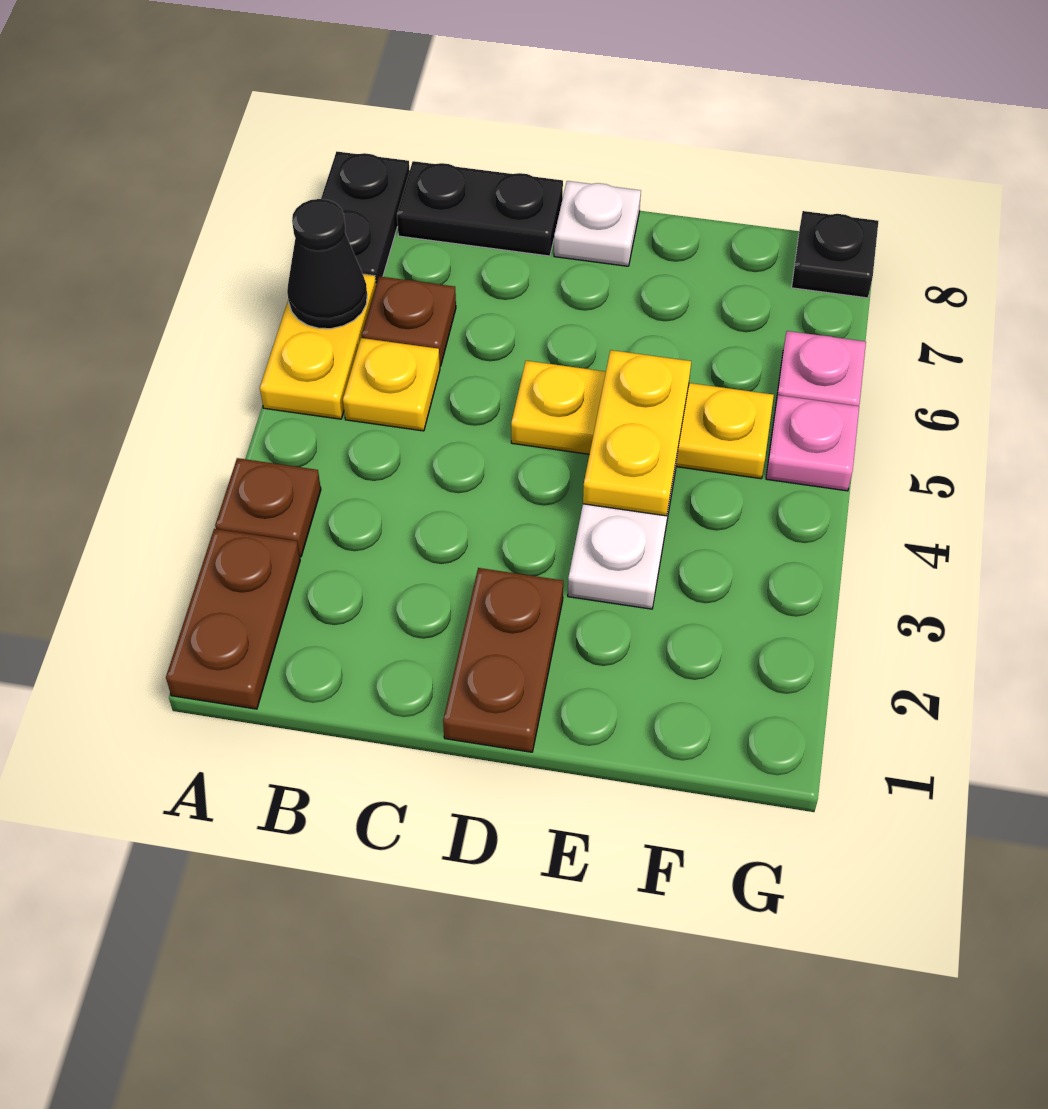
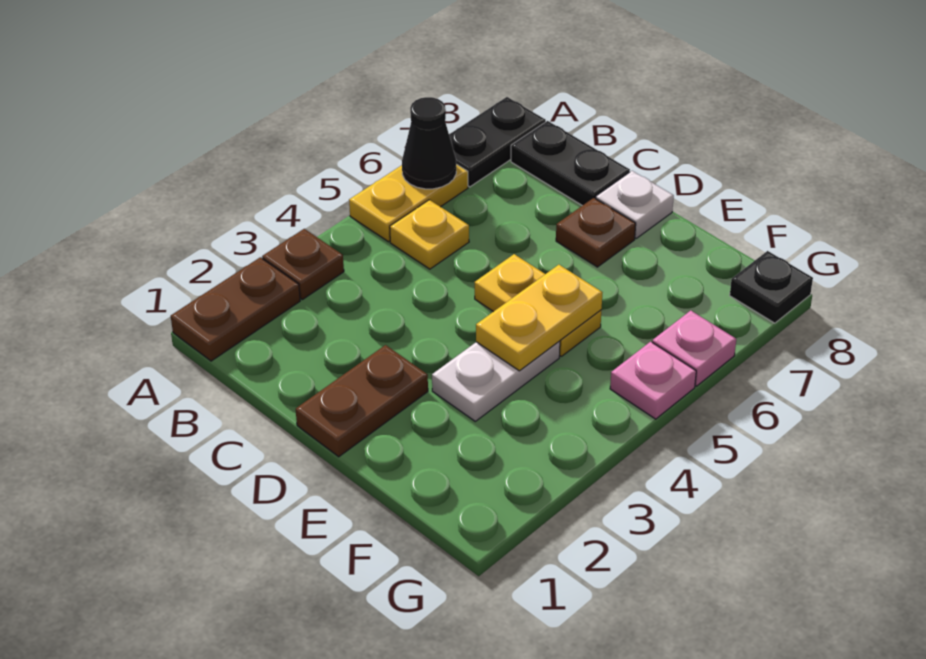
brown plate B6 level 1 -> brown plate D7 level 1
yellow plate D5:F5 level 1 -> yellow plate D5:E5 level 1

